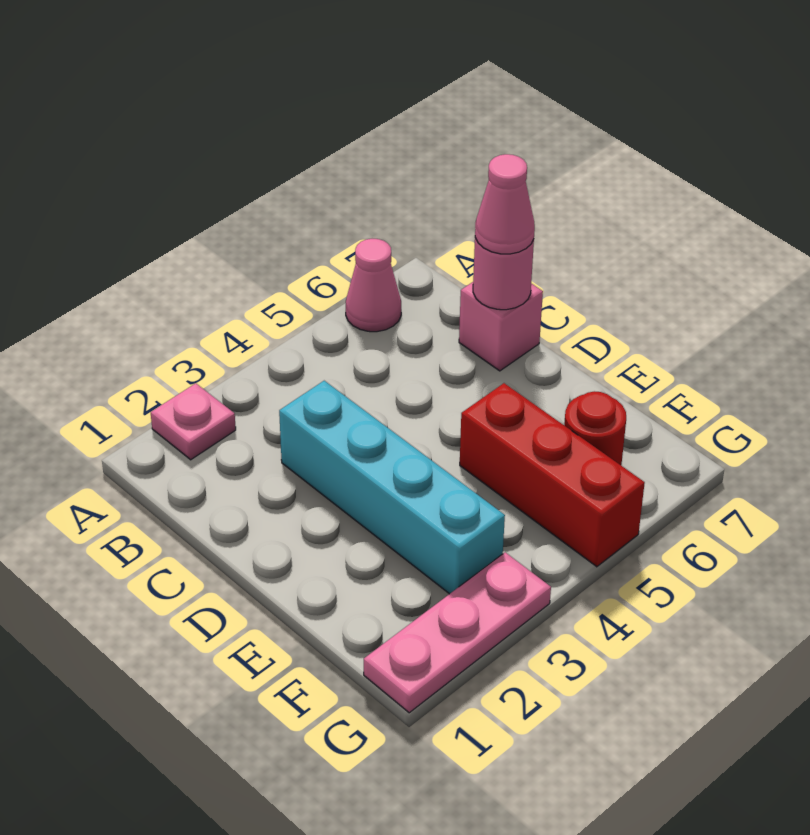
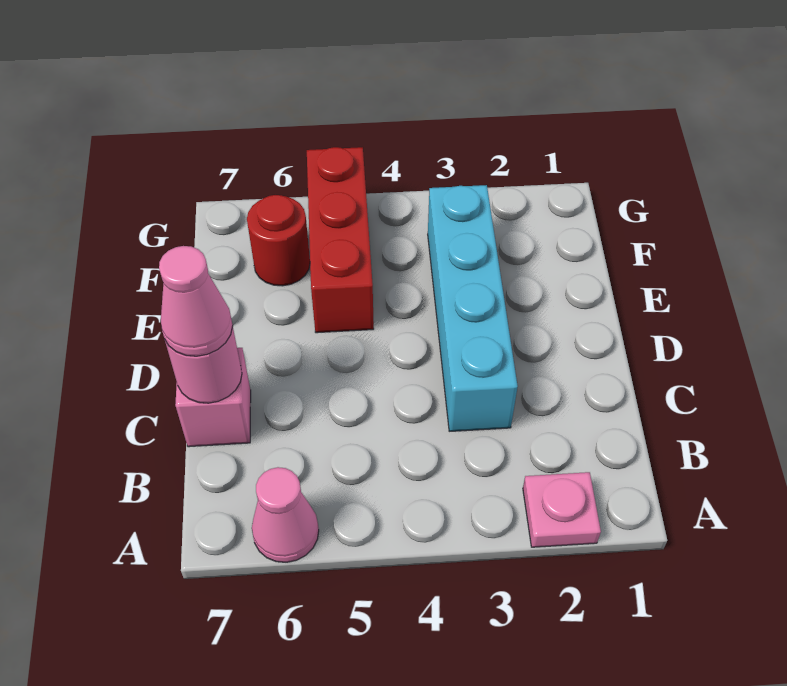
pink plate G1:G3 level 1 -> none

